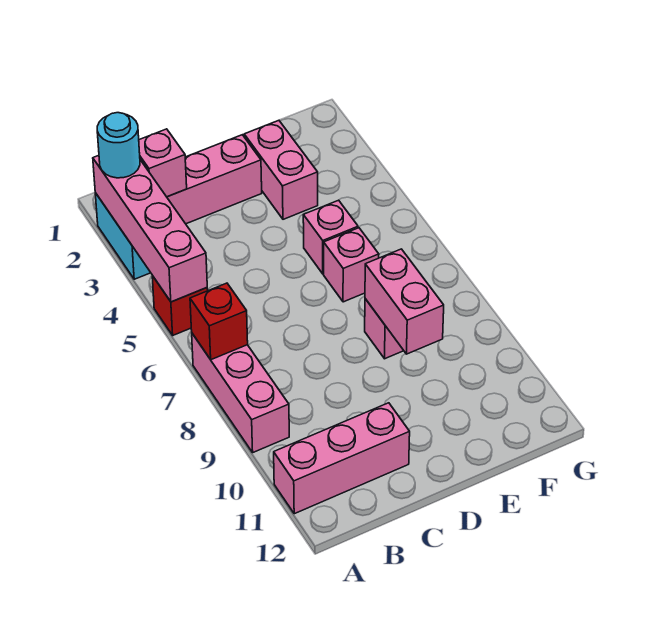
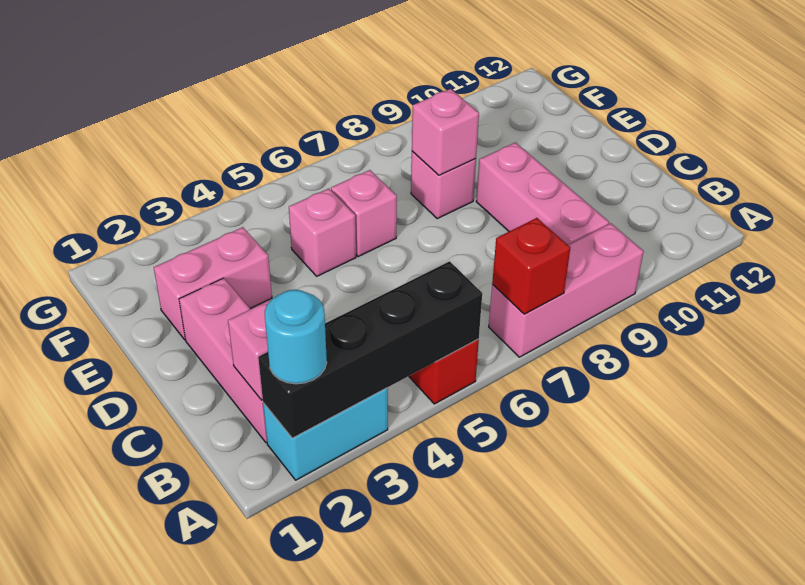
pink brick A2:A5 level 2 -> black brick A2:A5 level 2
pink brick A11:C11 level 1 -> pink brick B9:D9 level 1
pink brick E8:E9 level 2 -> pink brick E8 level 2

